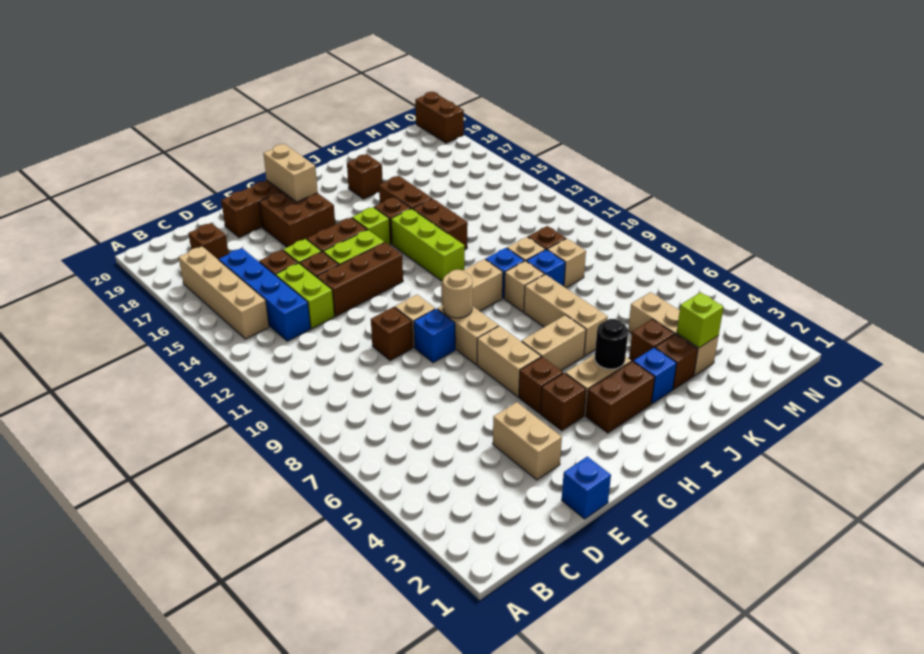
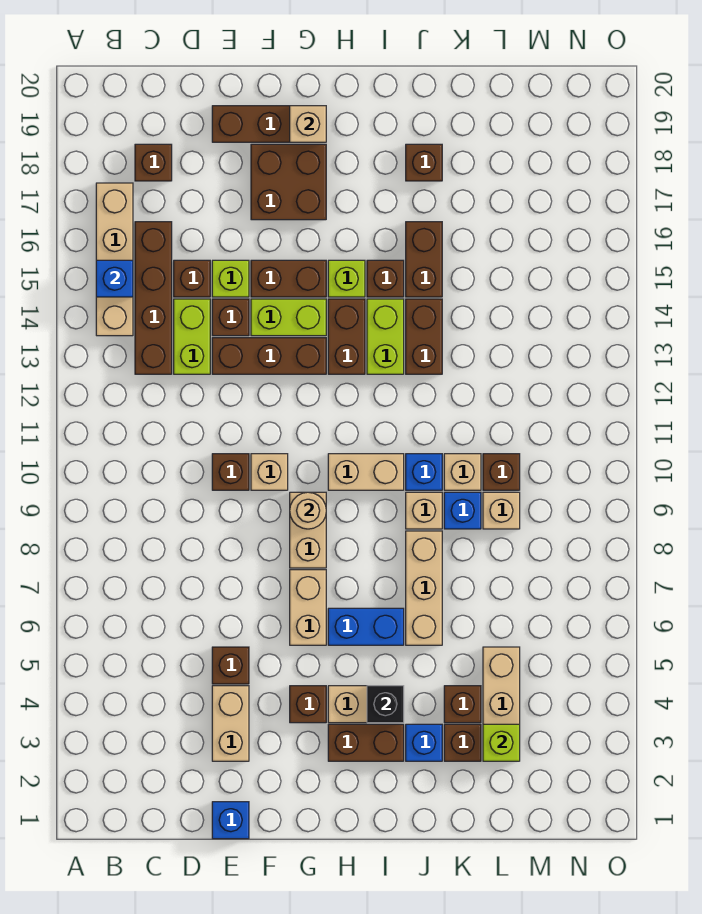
blue brick C13:C16 level 1 -> brown brick C13:C16 level 1
blue brick F9 level 1 -> blue brick B15 level 2
brown brick G5 level 1 -> brown brick E5 level 1
tan brick G18:G19 level 2 -> tan brick G19 level 2
tan brick H6:I6 level 1 -> blue brick H6:I6 level 1
black round brick I4 level 2 -> black brick I4 level 2
lime brick I12:I14 level 1 -> lime brick I13:I14 level 1
brown brick O19:O20 level 1 -> brown brick H13:H14 level 1

